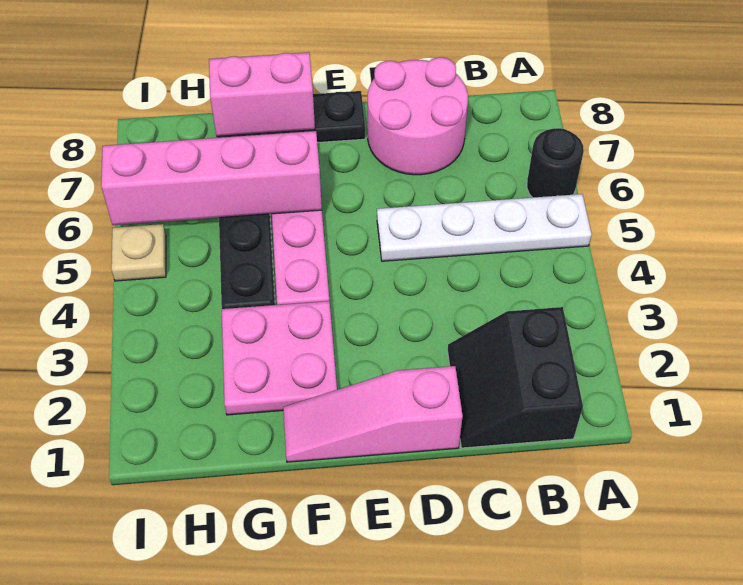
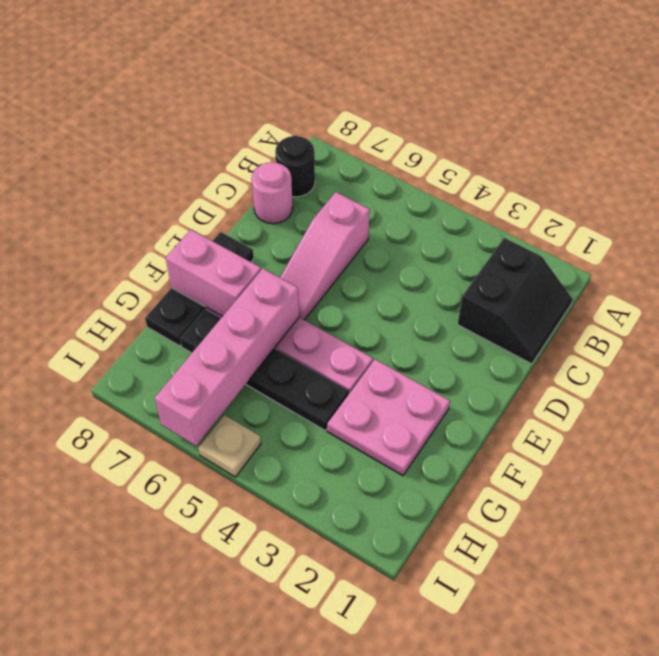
white plate A5:D5 level 1 -> none
black round brick A6 level 1 -> black round brick B8 level 1
black slope B1:C2 level 1 top B -> black slope B1:C2 level 1 top 2
pink round brick C7:D8 level 1 -> pink round brick C8 level 1
pink slope D1:F1 level 1 top D -> pink slope C6:E6 level 1 top C
pink brick F8:G8 level 2 -> pink brick F7:F8 level 2

